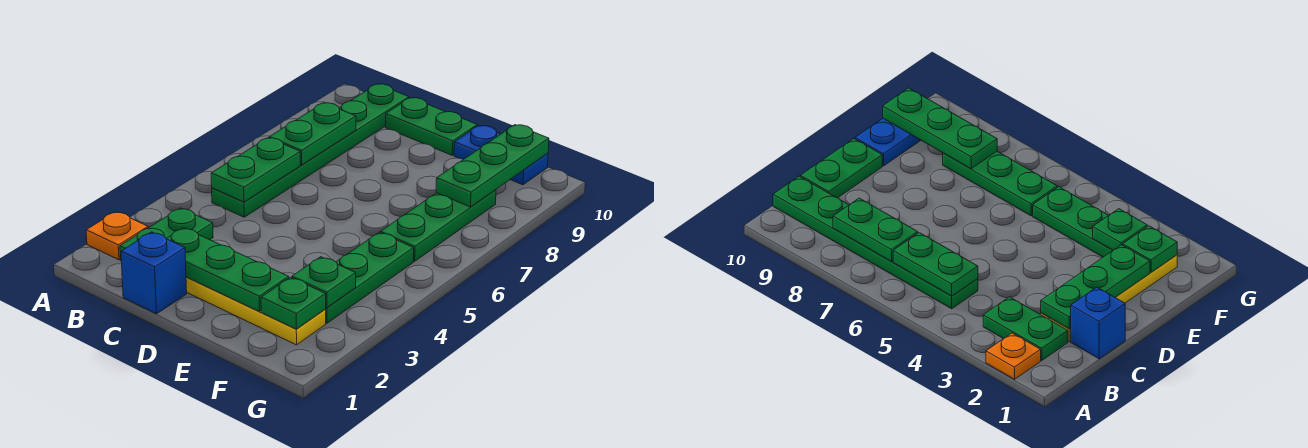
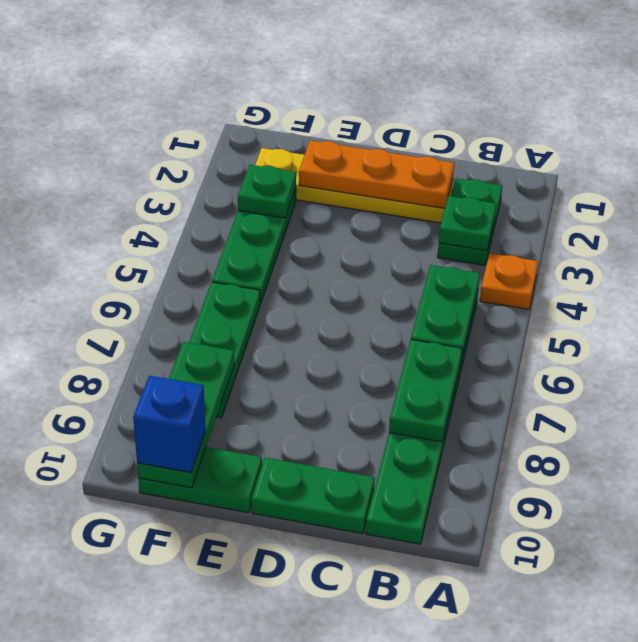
orange plate A2 level 1 -> orange plate A4 level 1
blue brick C1 level 1 -> blue brick F10 level 3
green plate C2:E2 level 2 -> orange plate C2:E2 level 2
blue plate E10:F10 level 1 -> green plate E10:F10 level 1
green plate F2 level 2 -> green plate B3 level 2

